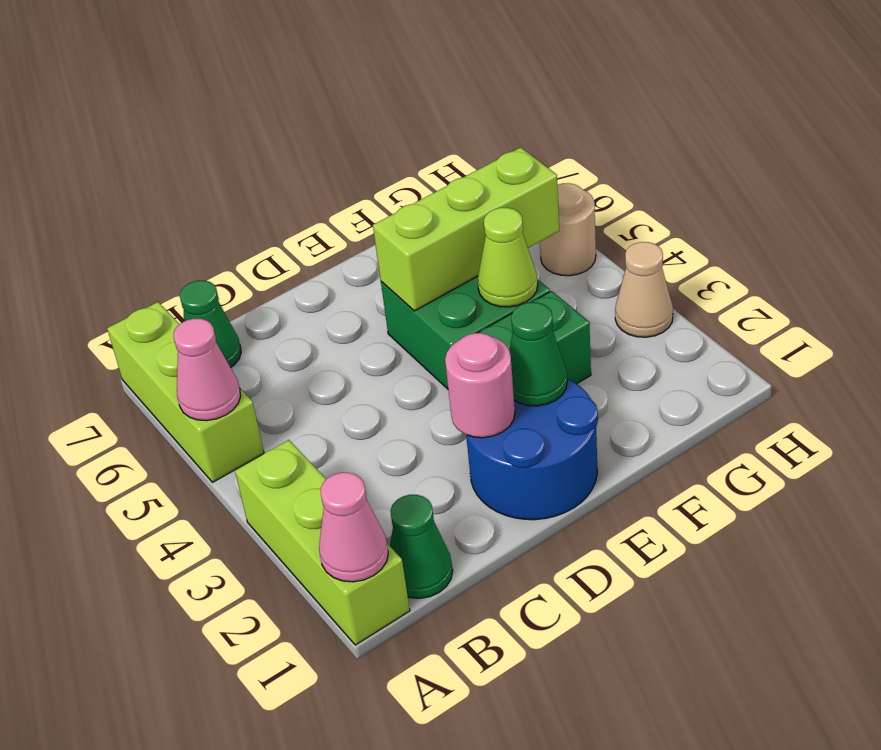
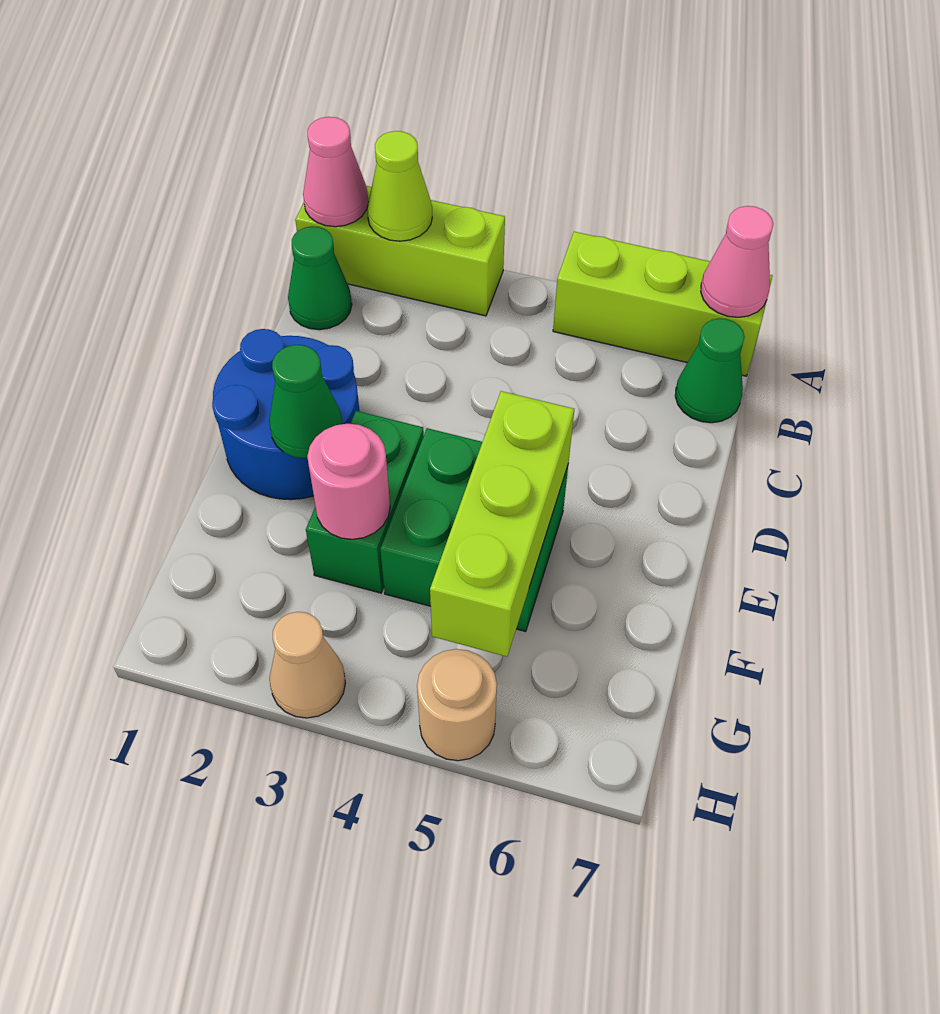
pink cone A5 level 2 -> pink cone A7 level 2
pink round brick D2 level 2 -> pink round brick F3 level 2
lime cone F4 level 2 -> lime cone A2 level 2

